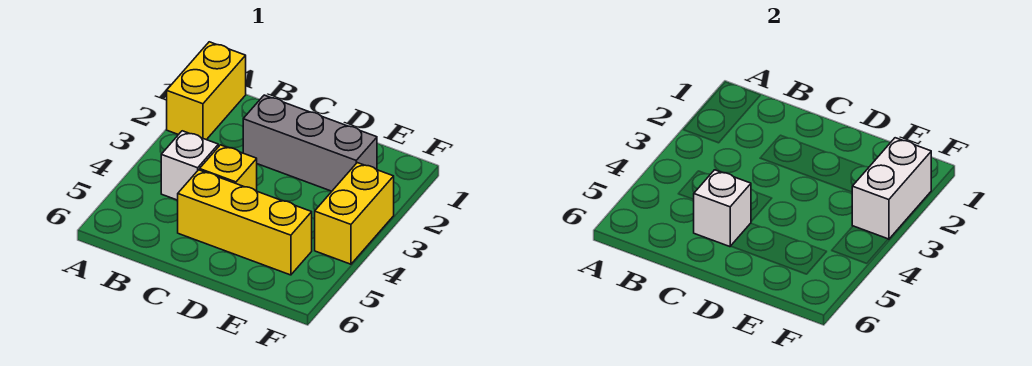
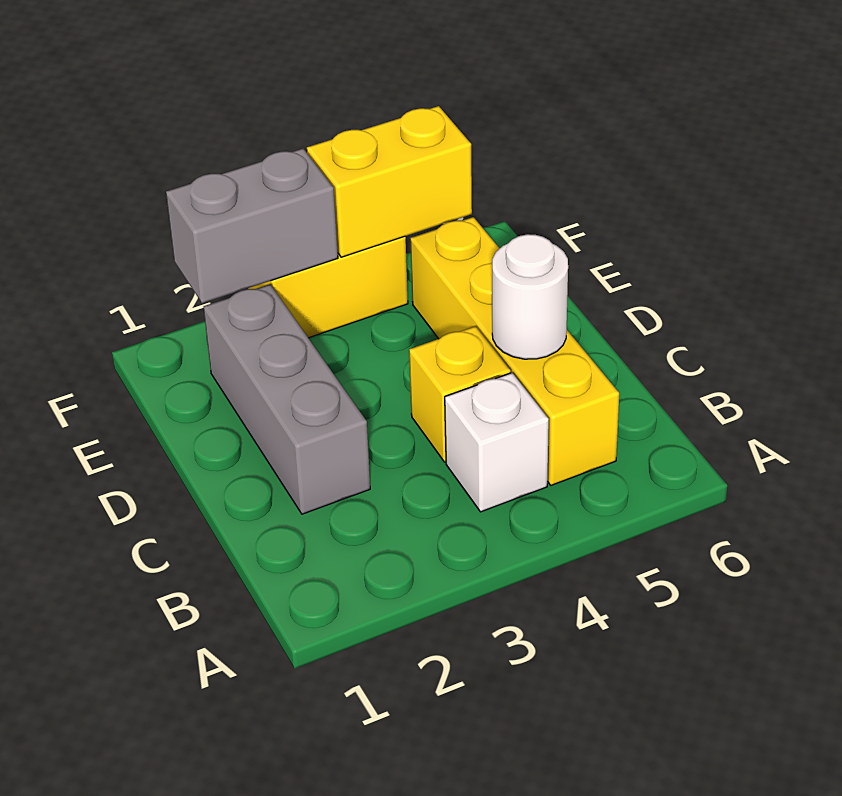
yellow brick A1:A2 level 1 -> yellow brick F4:F5 level 2
yellow brick C5:E5 level 1 -> yellow brick B5:E5 level 1
white brick C5 level 2 -> white round brick C5 level 2
white brick F2:F3 level 2 -> grey brick F2:F3 level 2

